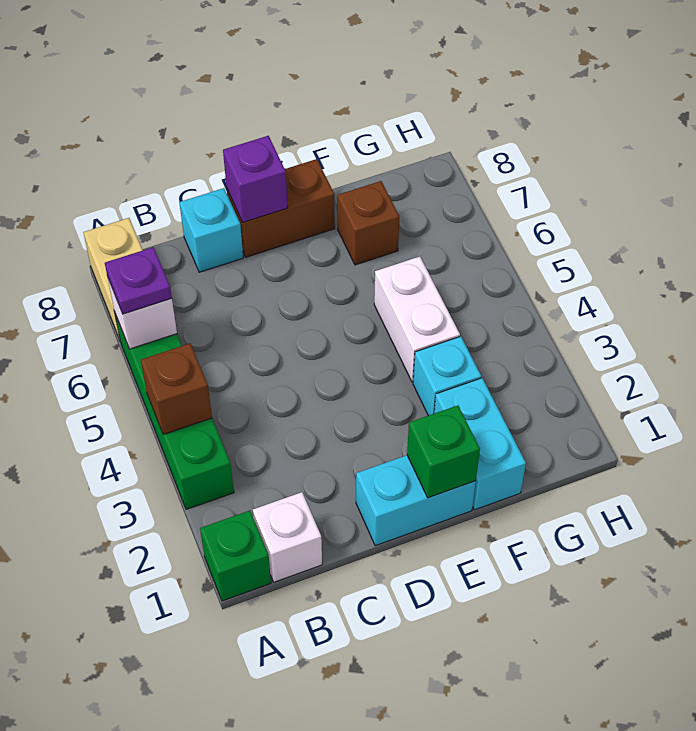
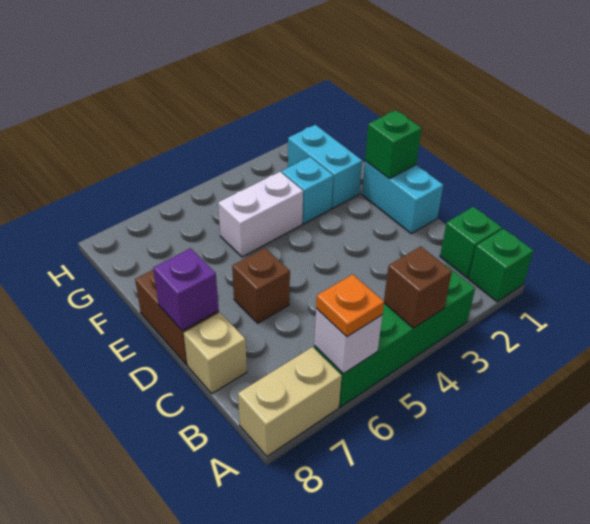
purple plate A6 level 3 -> orange plate A6 level 3
white brick B1 level 1 -> green brick B1 level 1
cyan brick C8 level 1 -> tan brick C8 level 1
cyan brick F1:F2 level 1 -> cyan brick F2:G2 level 1
brown brick F7 level 1 -> brown brick D6 level 1

